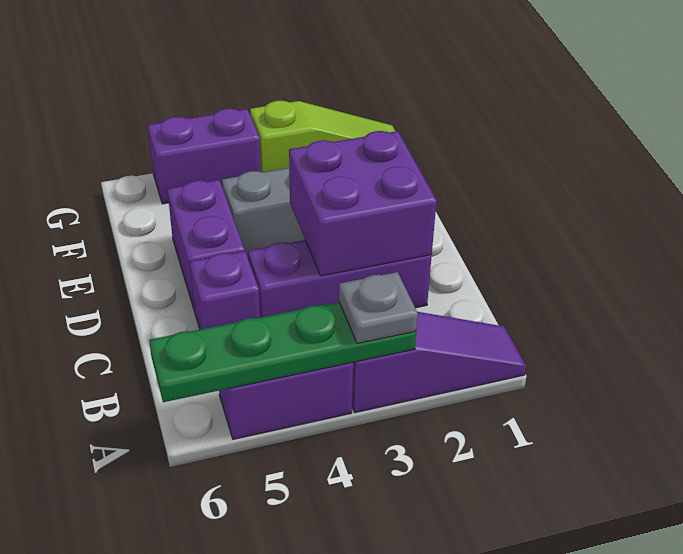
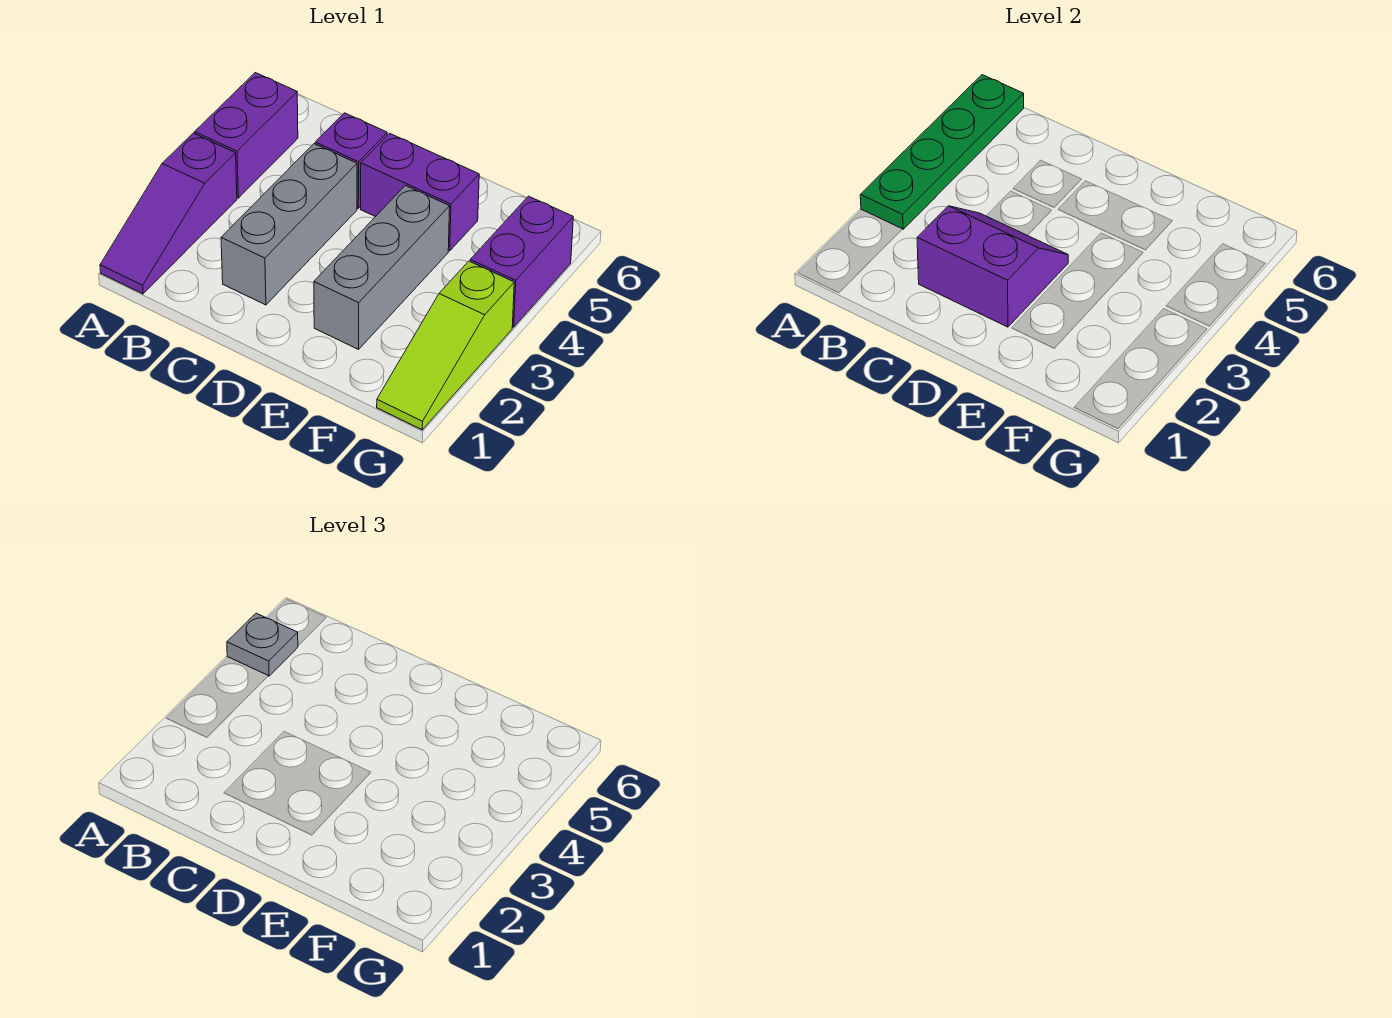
grey plate A3 level 3 -> grey plate A5 level 3
purple brick C2:C4 level 1 -> grey brick C2:C4 level 1
purple brick C2:D3 level 2 -> purple slope C2:D3 level 2 top 2

